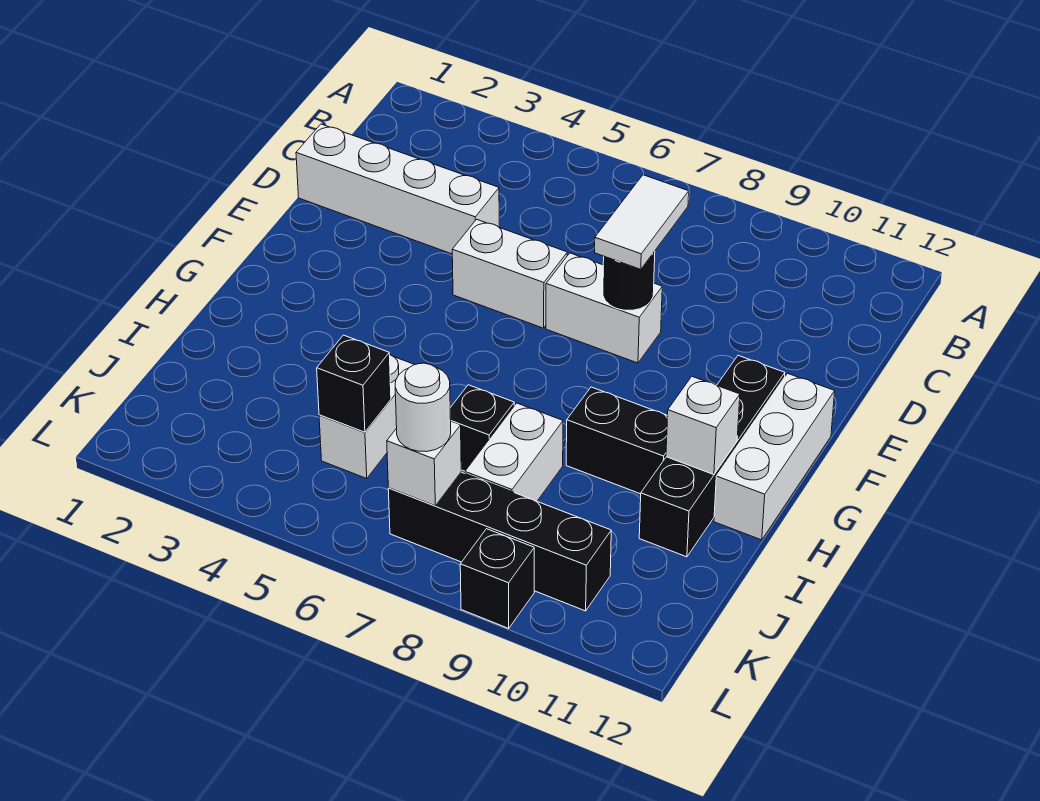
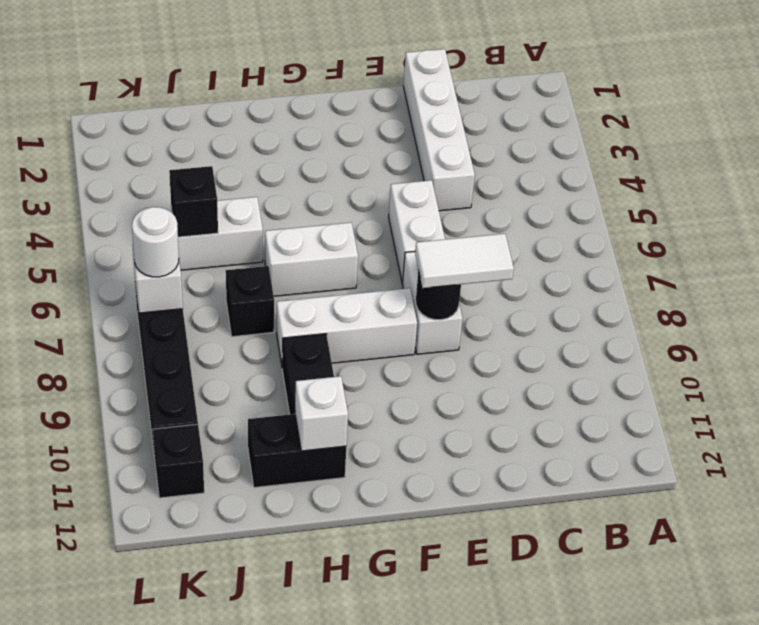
black brick F11:I11 level 1 -> black brick H11:I11 level 1
white brick F12:H12 level 1 -> white brick F8:H8 level 1
white brick I8:J8 level 1 -> white brick G6:H6 level 1
black brick L9 level 1 -> black brick K11 level 1

